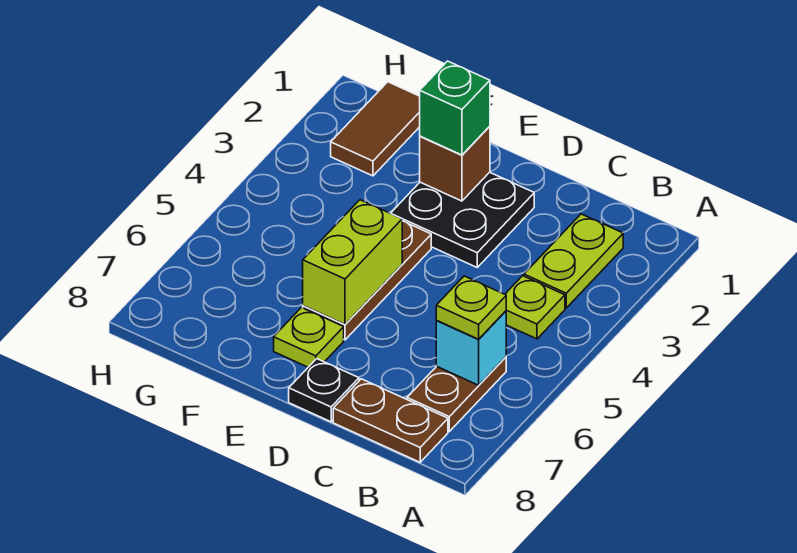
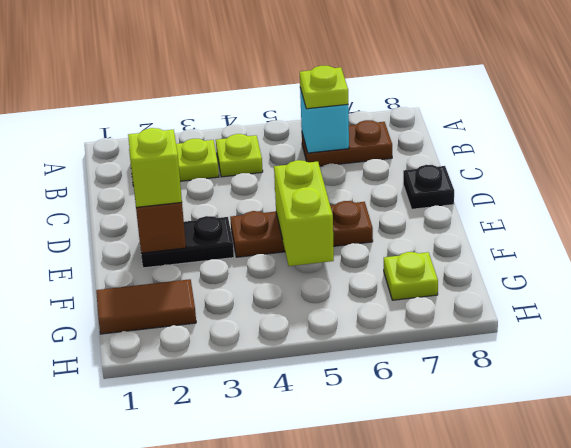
brown plate B8:C8 level 1 -> none
black plate D2:E3 level 1 -> black plate E2:E3 level 1
green brick E2 level 3 -> lime brick E2 level 3
lime brick E5:E6 level 2 -> lime brick E5:F5 level 2
lime plate E7 level 1 -> lime plate G7 level 1

